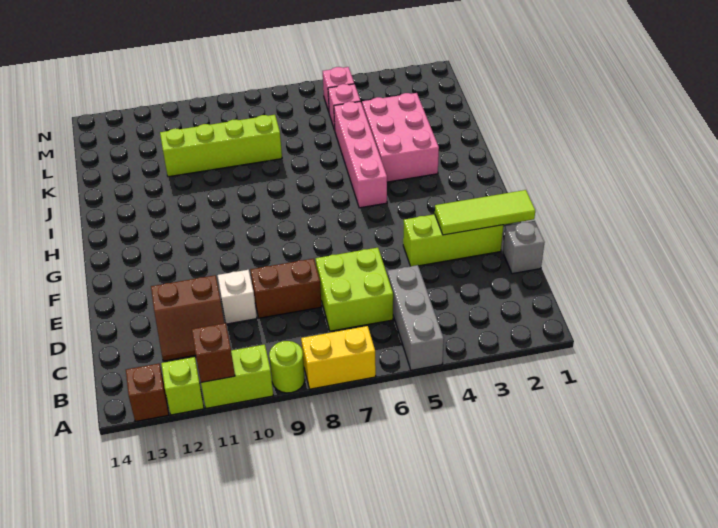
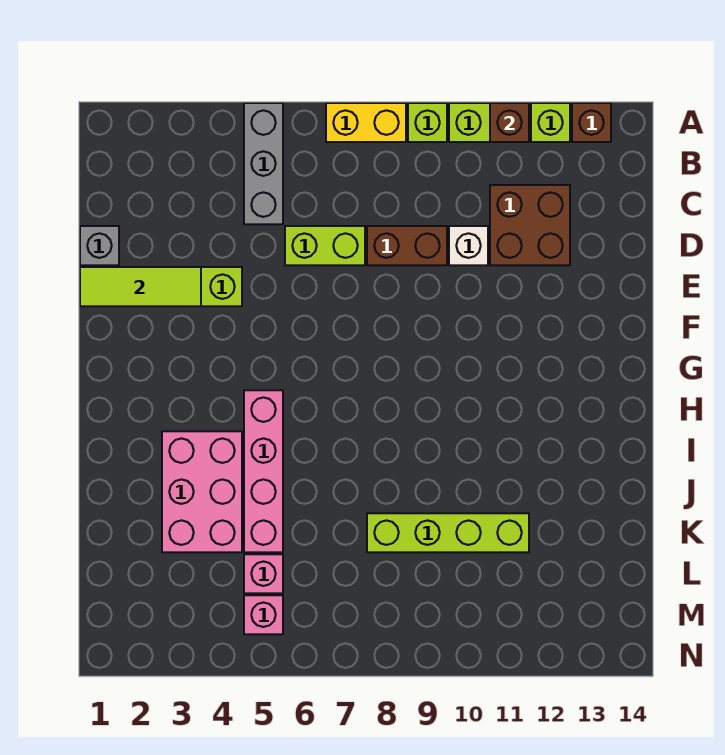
lime round brick A9 level 1 -> lime brick A9 level 1
lime brick C6:D7 level 1 -> lime brick D6:D7 level 1
brown slope C11:D12 level 1 top D -> brown brick C11:D12 level 1

